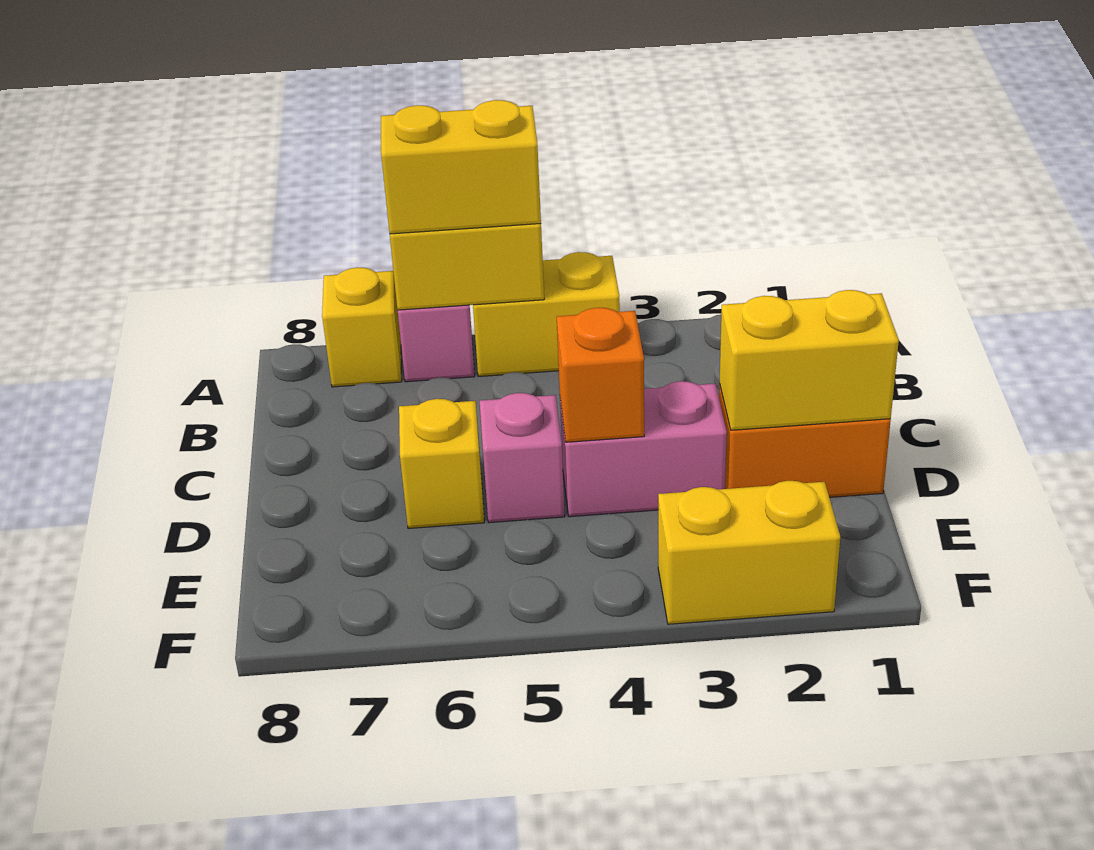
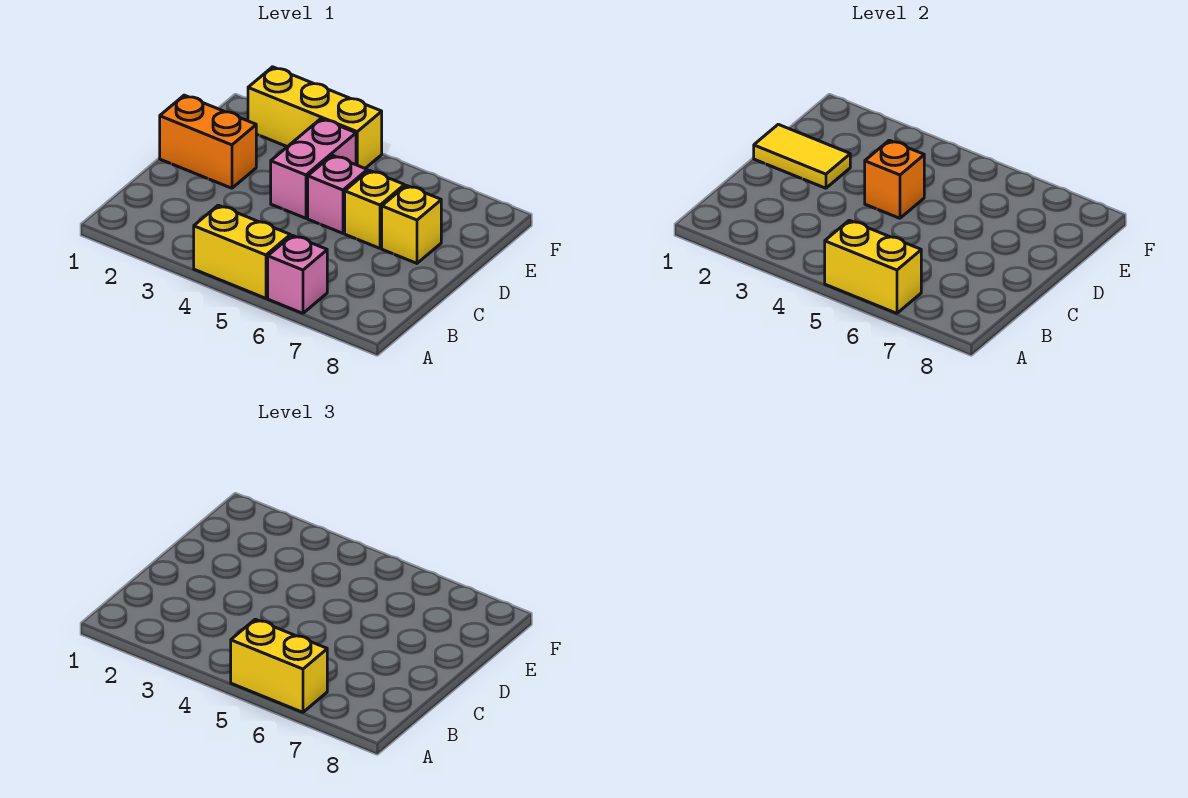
yellow brick A7 level 1 -> yellow brick D7 level 1
yellow brick D1:D2 level 2 -> yellow tile D1:D2 level 2
pink brick D3:D4 level 1 -> pink brick D4:E4 level 1
yellow brick F2:F3 level 1 -> yellow brick F2:F4 level 1

